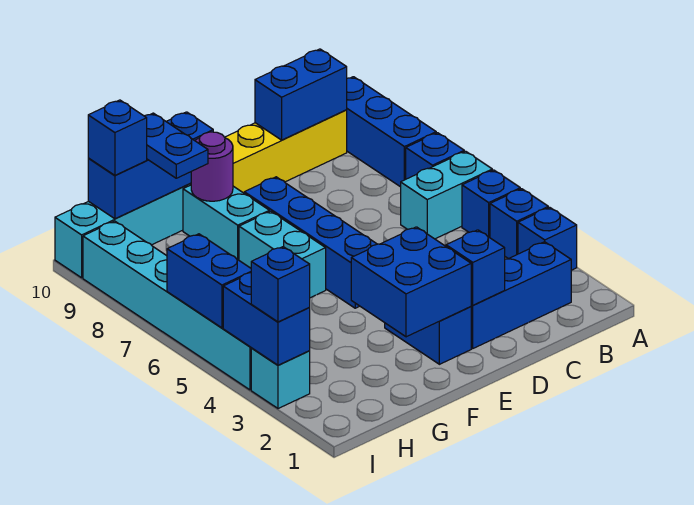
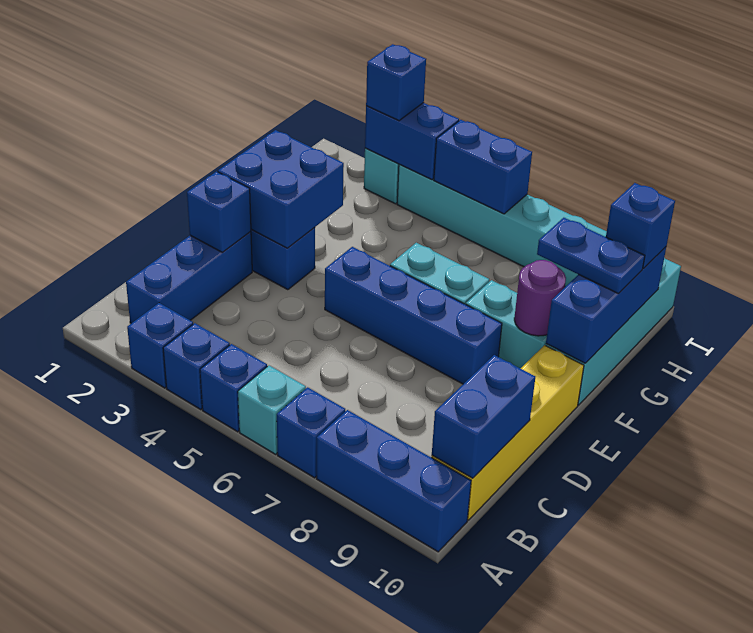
cyan brick A6:B6 level 1 -> cyan brick A6 level 1

